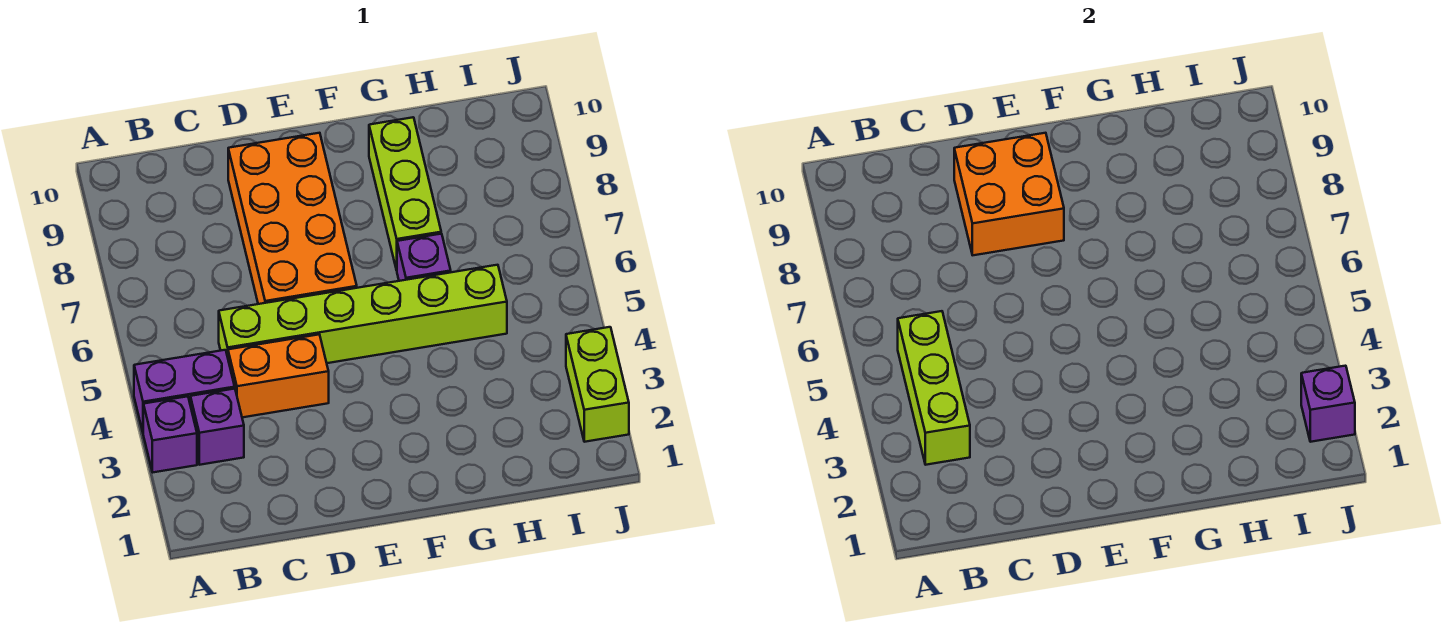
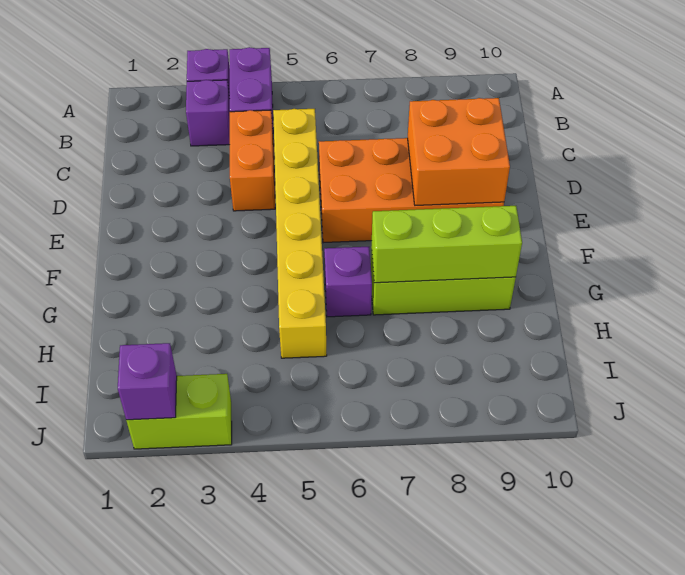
lime brick B3:B5 level 2 -> lime brick G7:G9 level 2
lime brick C5:H5 level 1 -> yellow brick C5:H5 level 1

